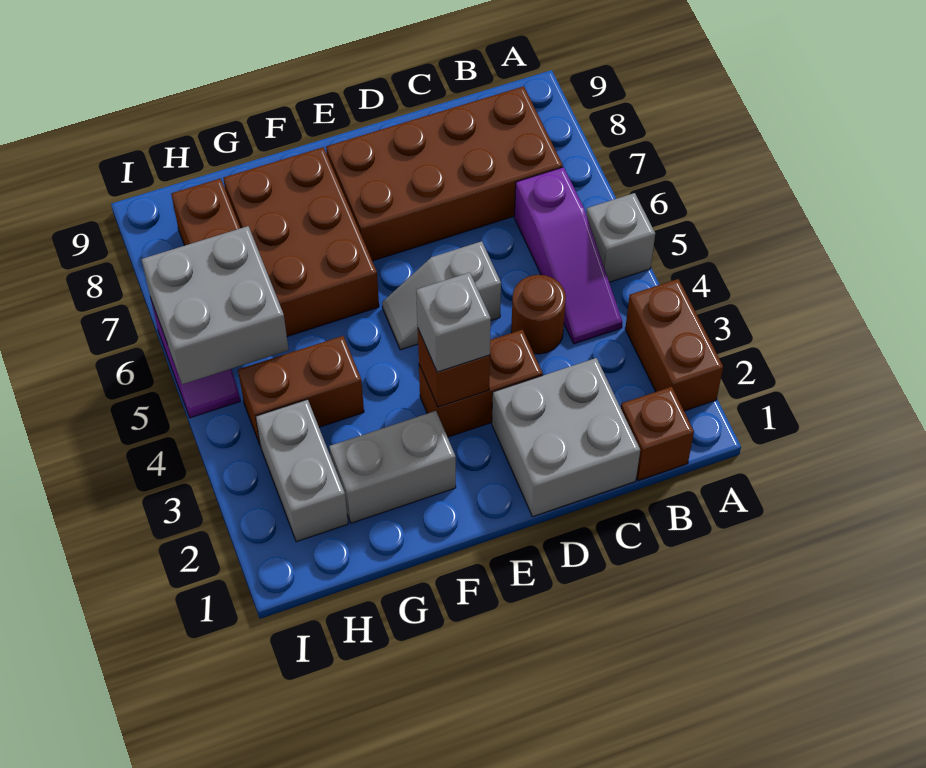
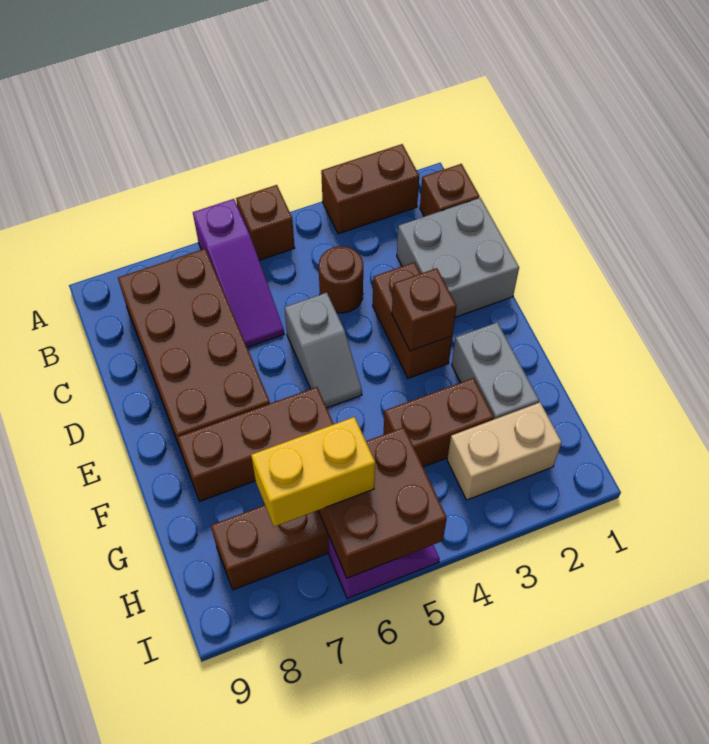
grey brick A5 level 1 -> brown brick A5 level 1
purple slope B4:B6 level 1 top 6 -> purple slope A6:C6 level 1 top A
grey brick E3 level 3 -> none
brown brick F6:G8 level 1 -> brown brick F6:F8 level 1
brown brick G4:H4 level 1 -> brown brick G3:G4 level 1
grey brick H2:H3 level 1 -> tan brick H2:H3 level 1
grey brick H5:I6 level 2 -> brown brick H5:I6 level 2
none -> yellow brick H6:H7 level 3

